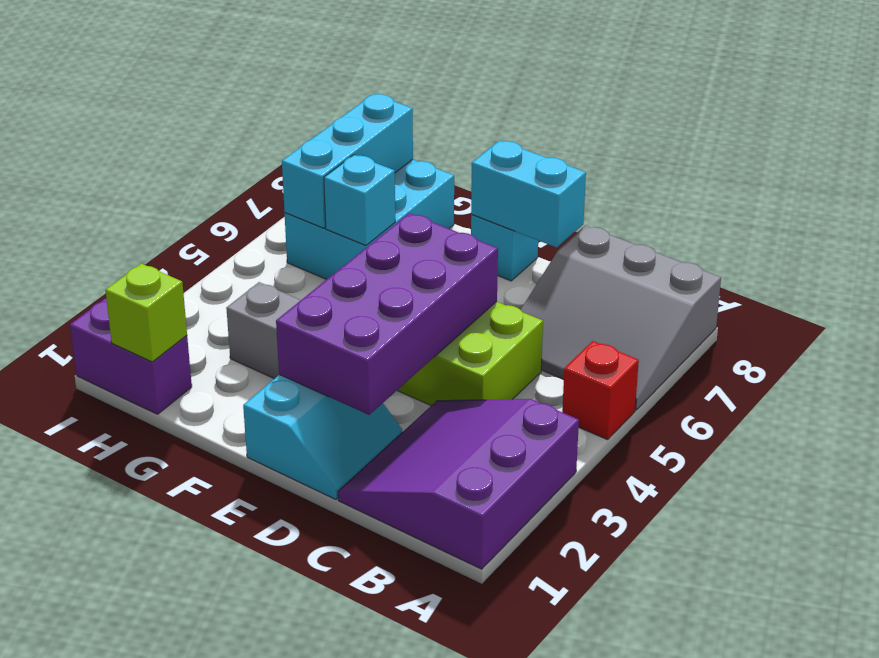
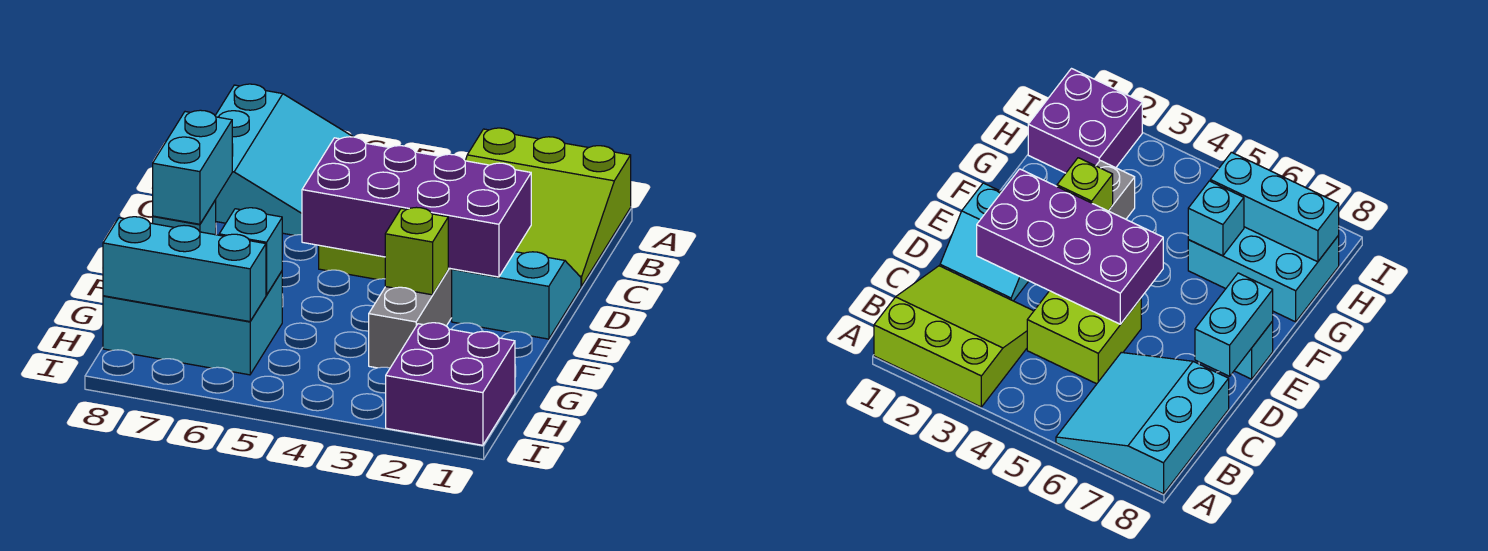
purple slope A1:C3 level 1 top A -> lime slope A1:C3 level 1 top A
red brick A5 level 1 -> none
grey slope A6:C8 level 1 top 8 -> cyan slope A6:C8 level 1 top 8
purple brick H1:I1 level 1 -> purple brick H1:I2 level 1
lime brick H1 level 2 -> lime brick F3 level 2

